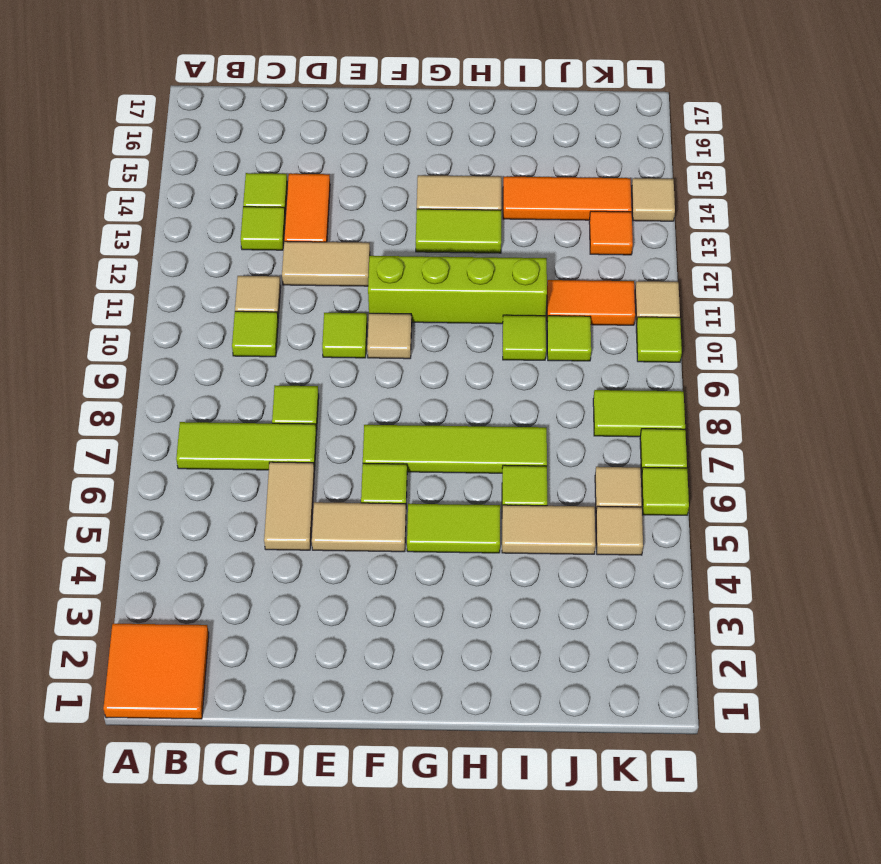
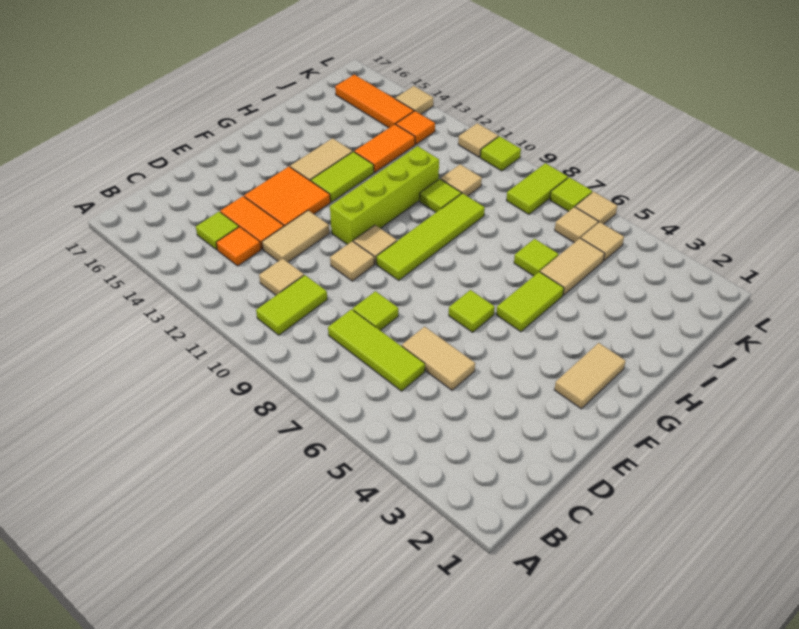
orange tile A1:B2 level 1 -> orange tile E13:F14 level 1
lime tile B7:D7 level 1 -> lime tile C6:C8 level 1
lime tile C10 level 1 -> lime tile B10:C10 level 1
lime tile C13 level 1 -> orange tile C13 level 1
tan tile E5:F5 level 1 -> tan tile F2:G2 level 1
lime tile E10 level 1 -> tan tile E10 level 1
lime tile F7:I7 level 1 -> lime tile F9:I9 level 1
orange tile I14:K14 level 1 -> orange tile K14:K16 level 1
lime tile J10 level 1 -> tan tile J10 level 1
orange tile J11:K11 level 1 -> orange tile I13:J13 level 1
lime tile L6 level 1 -> tan tile L6 level 1

